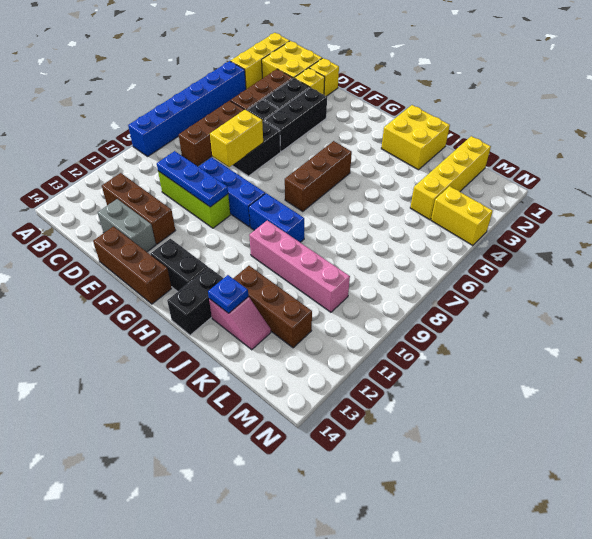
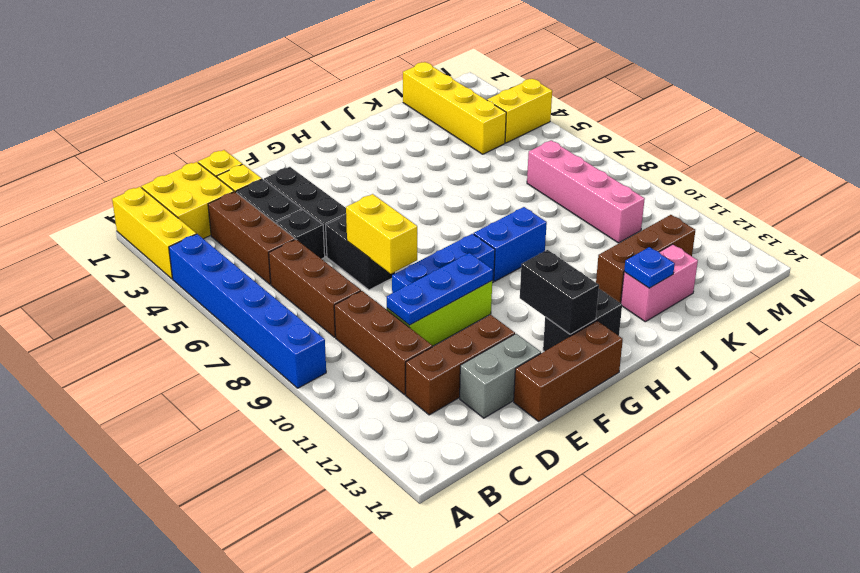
brown brick H5:H7 level 1 -> brown brick C9:C11 level 1
yellow brick I1:J2 level 1 -> none
pink brick I10:L10 level 1 -> pink brick L7:L10 level 1
black brick I13:I14 level 1 -> black brick G12:G13 level 2
pink slope J13:K13 level 1 top J -> pink brick J13:K13 level 1

